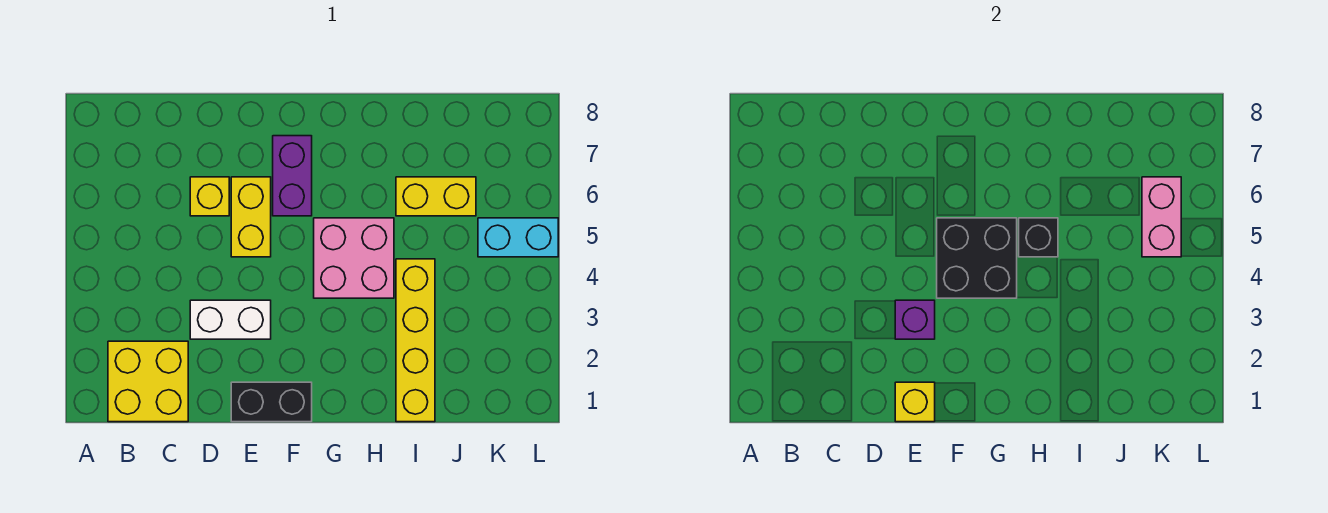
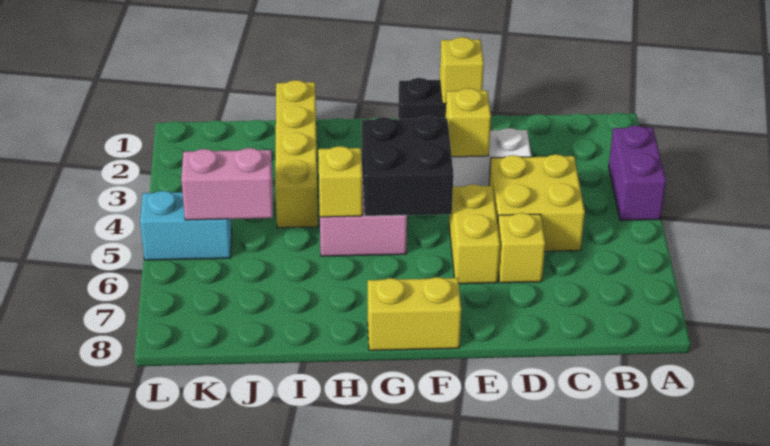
yellow brick B1:C2 level 1 -> yellow brick C4:D5 level 1
purple brick E3 level 2 -> yellow brick E3 level 2
purple brick F6:F7 level 1 -> purple brick A3:A4 level 1
black brick H5 level 2 -> yellow brick H5 level 2
yellow brick I6:J6 level 1 -> yellow brick F8:G8 level 1
pink brick K5:K6 level 2 -> pink brick J5:K5 level 2

